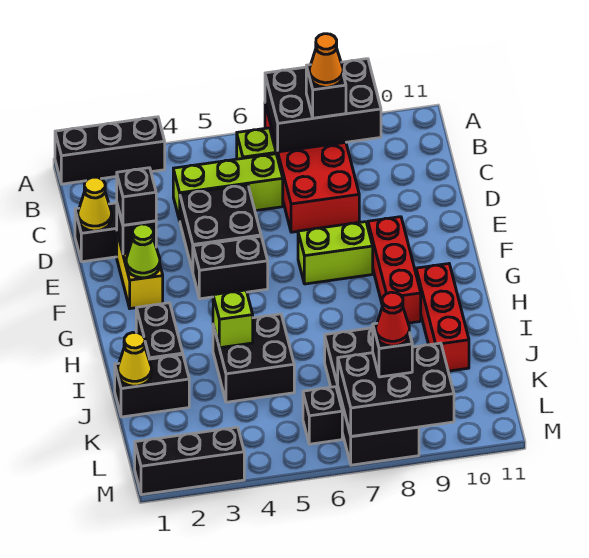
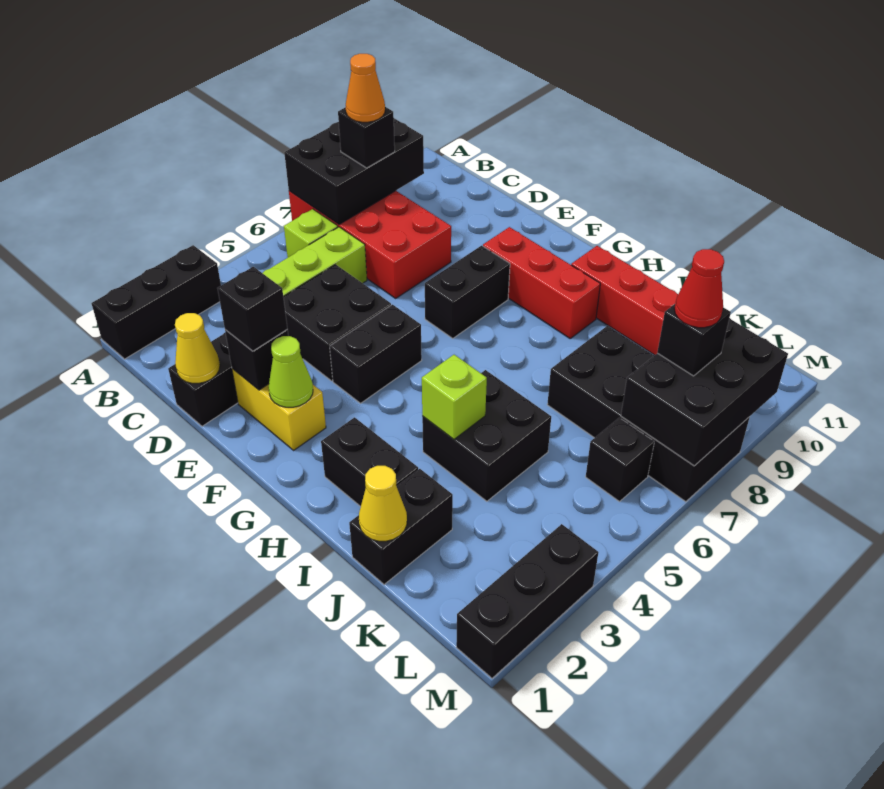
lime brick F7:F8 level 1 -> black brick F7:F8 level 1

